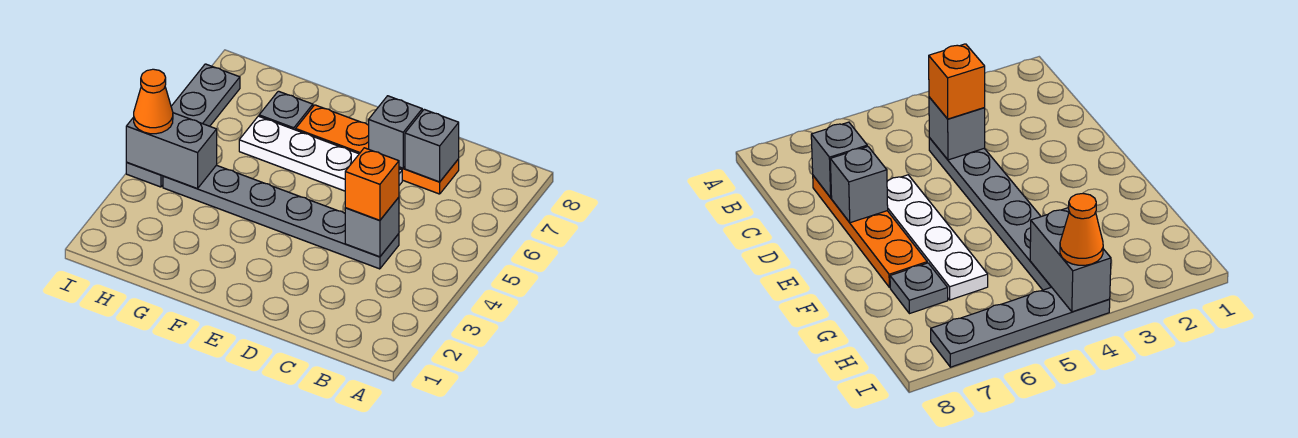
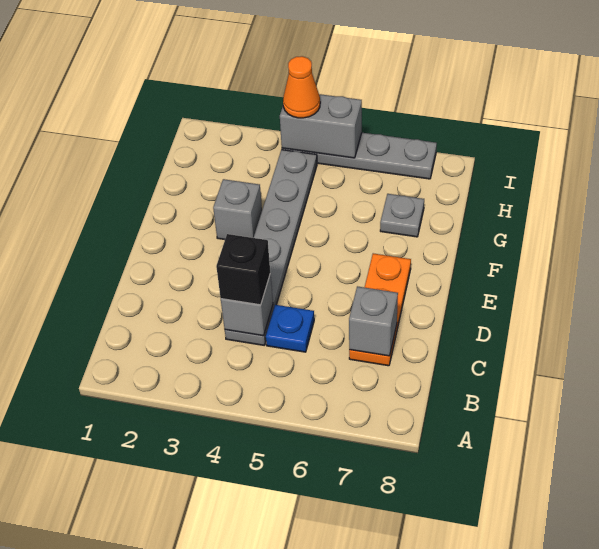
orange brick C4 level 3 -> black brick C4 level 3
none -> blue plate C5 level 1
orange plate C7:F7 level 1 -> orange plate C7:E7 level 1
white plate D6:G6 level 1 -> none
grey brick D7 level 2 -> grey brick F3 level 1
grey brick H4:I4 level 2 -> grey brick I4:I5 level 2

